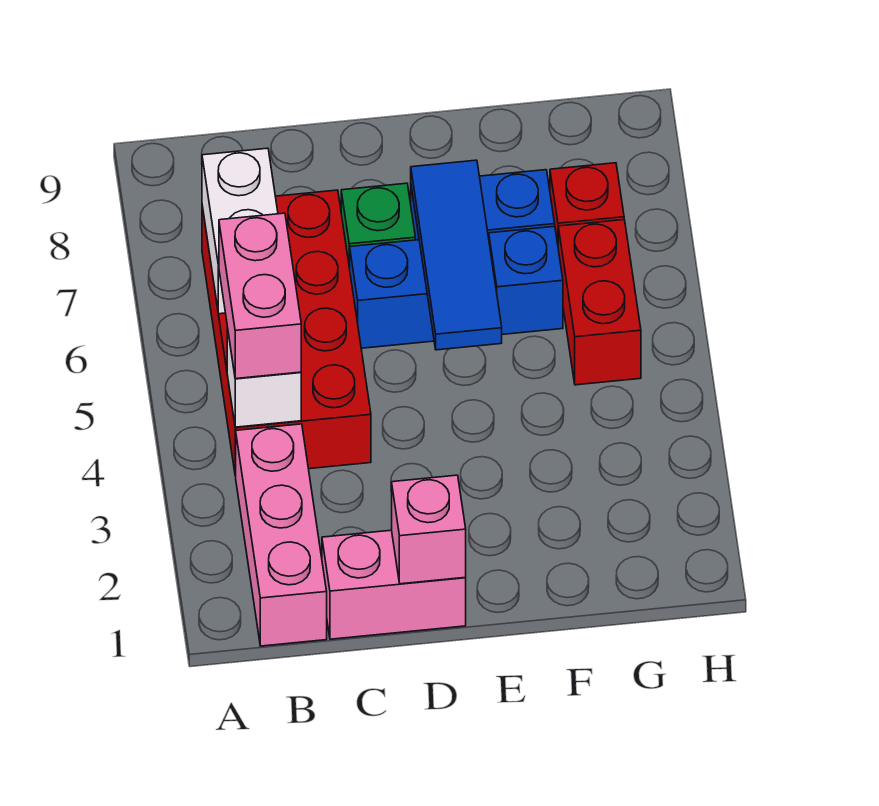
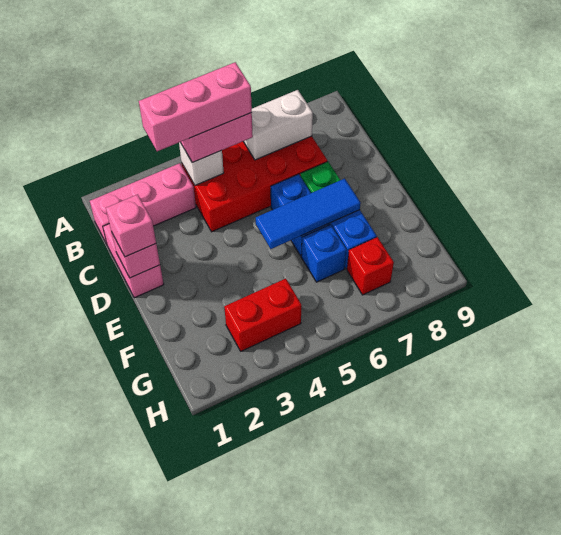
none -> pink brick B3:B5 level 4
none -> pink brick D1 level 3
red brick G5:G6 level 1 -> red brick G3:G4 level 1

